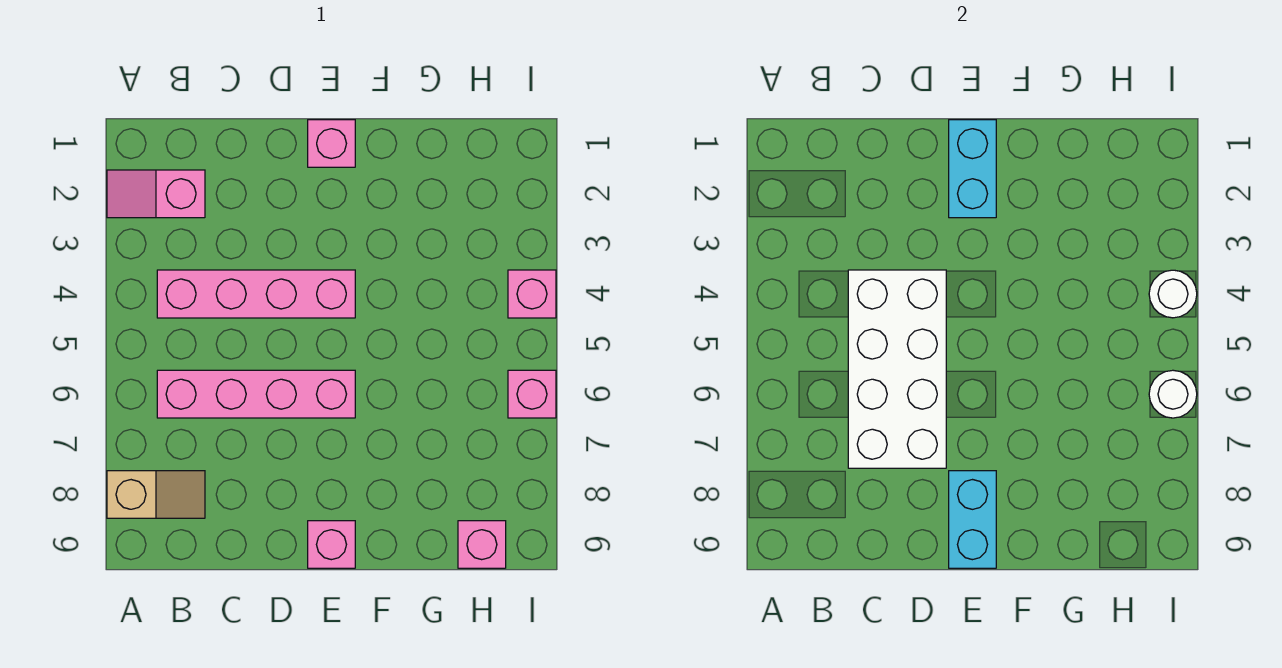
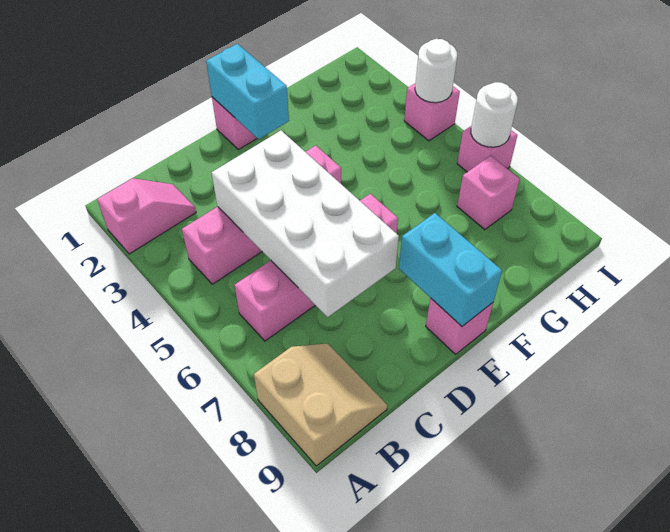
pink slope A2:B2 level 1 top B -> pink slope A2:B2 level 1 top A
tan slope A8:B8 level 1 top A -> tan slope A8:B9 level 1 top A
pink brick H9 level 1 -> pink brick H7 level 1

